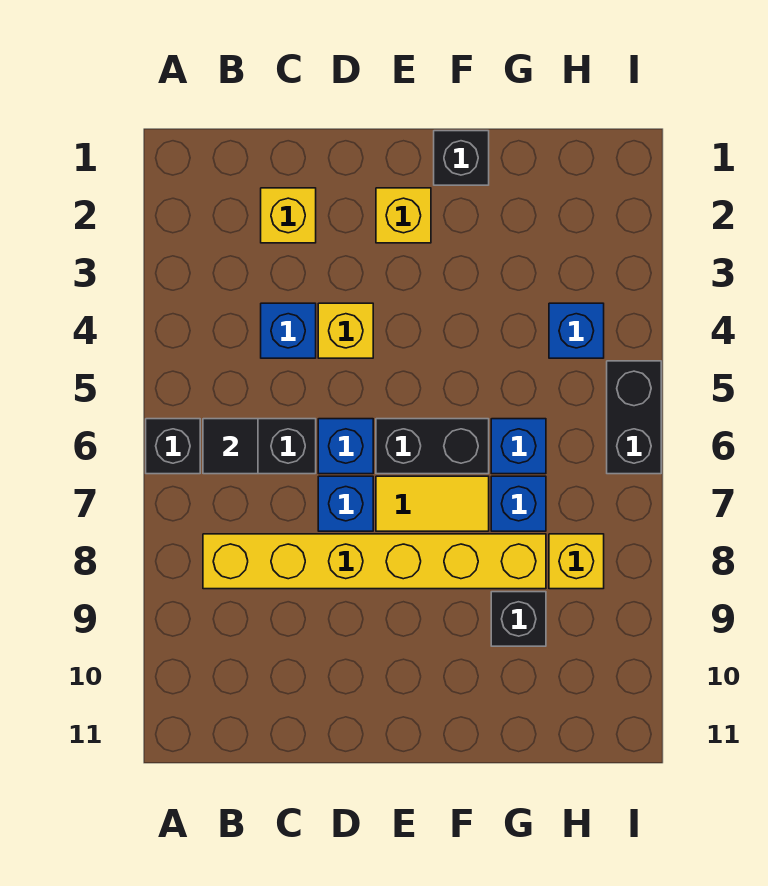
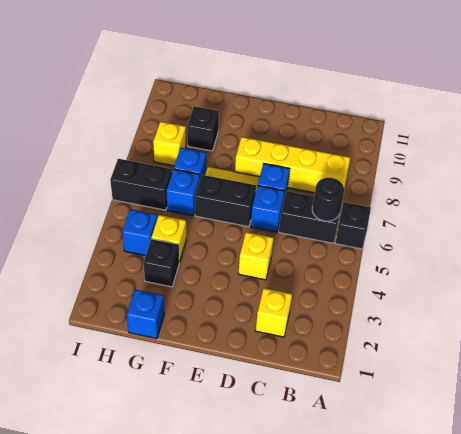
black tile B6 level 2 -> black round brick B6 level 2
yellow brick B8:G8 level 1 -> yellow brick B8:E8 level 1
blue brick C4 level 1 -> blue brick G1 level 1
yellow brick E2 level 1 -> yellow brick G4 level 1
black brick F1 level 1 -> black brick G3 level 1
black brick I5:I6 level 1 -> black brick H6:I6 level 1

